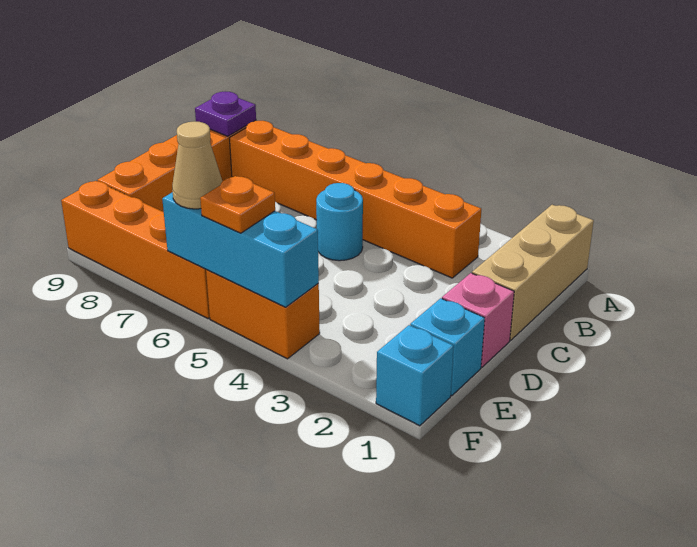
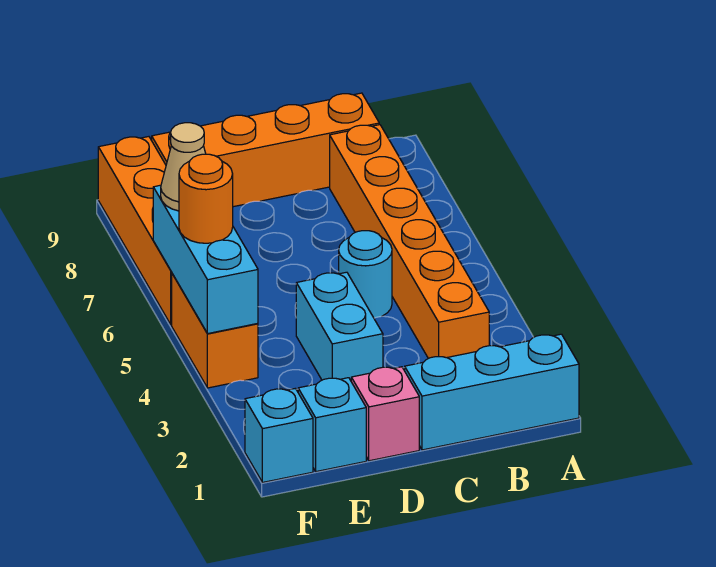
tan brick A1:C1 level 1 -> cyan brick A1:C1 level 1
purple plate B9 level 2 -> none
none -> cyan brick D3:D4 level 1
orange plate F5 level 3 -> orange round brick F5 level 3

